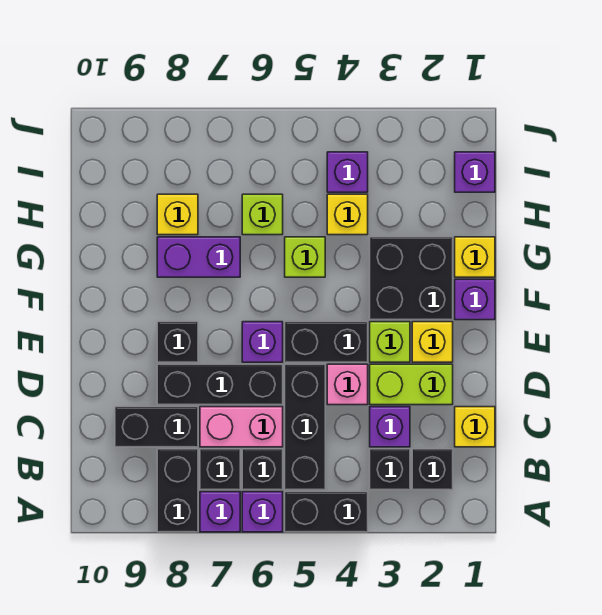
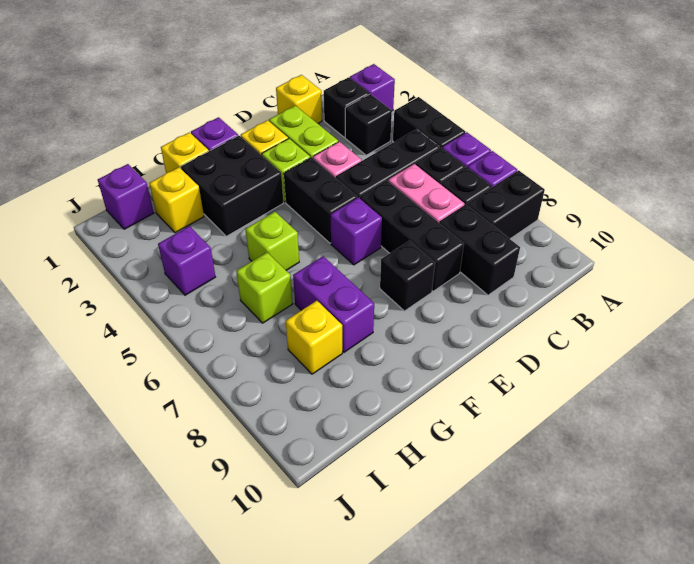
purple brick C3 level 1 -> purple brick A2 level 1
yellow brick H4 level 1 -> yellow brick H2 level 1

